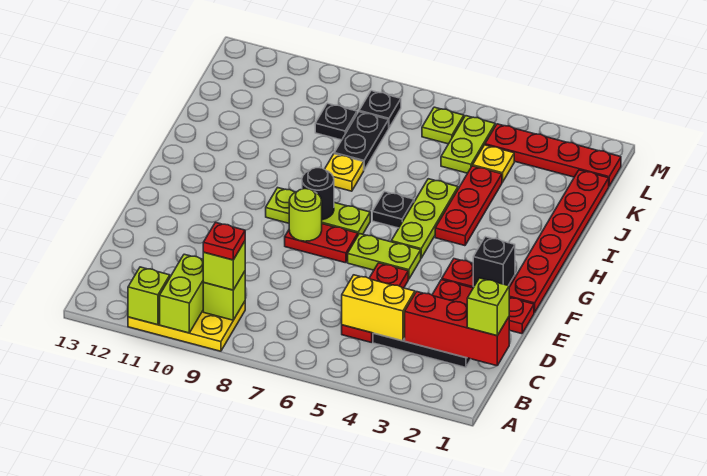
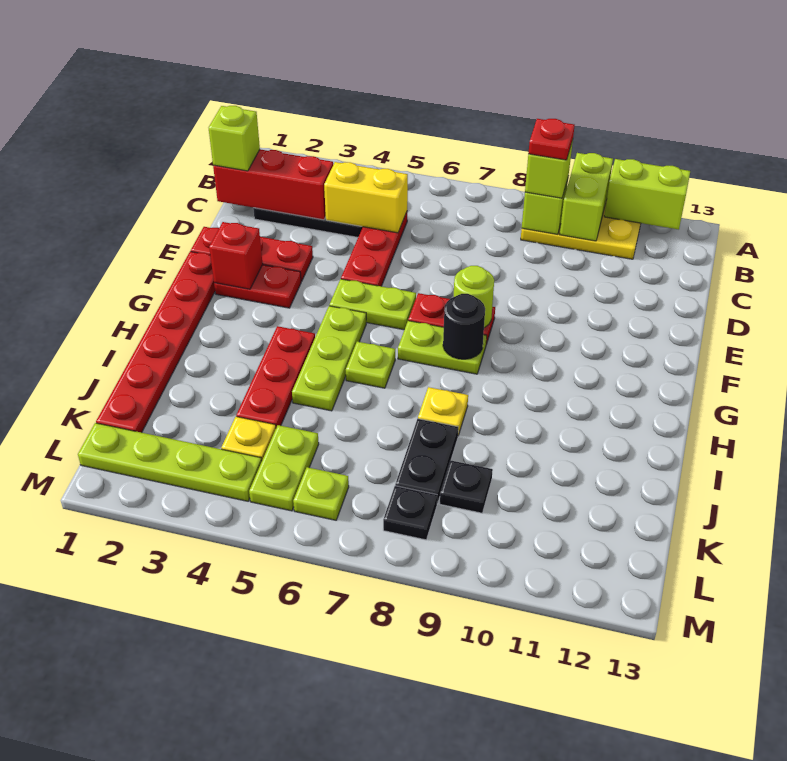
lime brick A11 level 2 -> lime brick A11:A12 level 2
black brick F2 level 2 -> red brick F2 level 2
lime plate G7:G9 level 1 -> lime plate G7:G8 level 1
black plate H6 level 1 -> lime plate H6 level 1
red plate L1:L4 level 1 -> lime plate L1:L4 level 1

